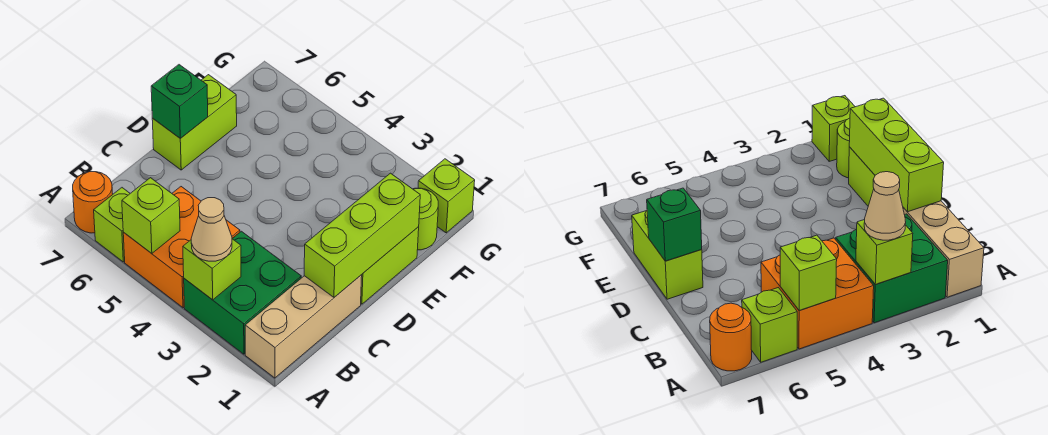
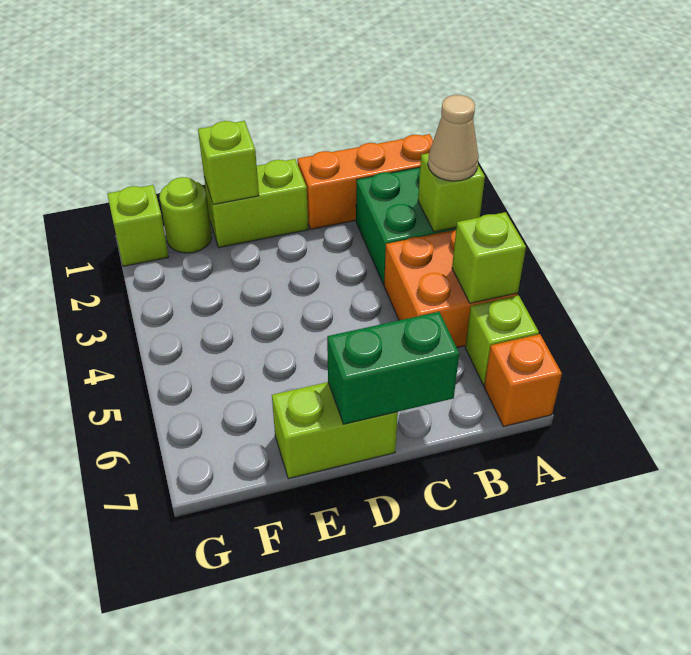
tan brick A1:C1 level 1 -> orange brick A1:C1 level 1
orange round brick A7 level 1 -> orange brick A7 level 1
lime brick C1:E1 level 2 -> lime brick E1 level 2
green brick D7 level 2 -> green brick C7:D7 level 2

